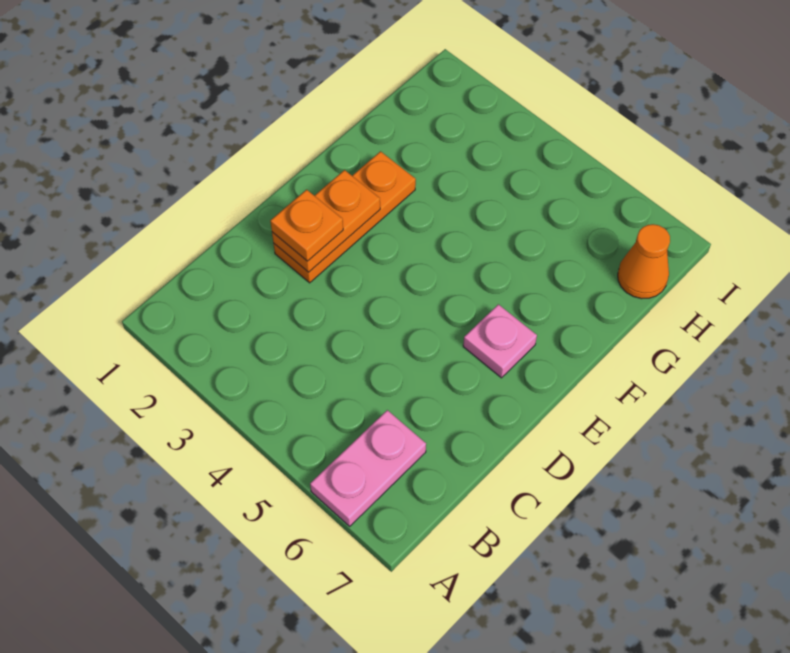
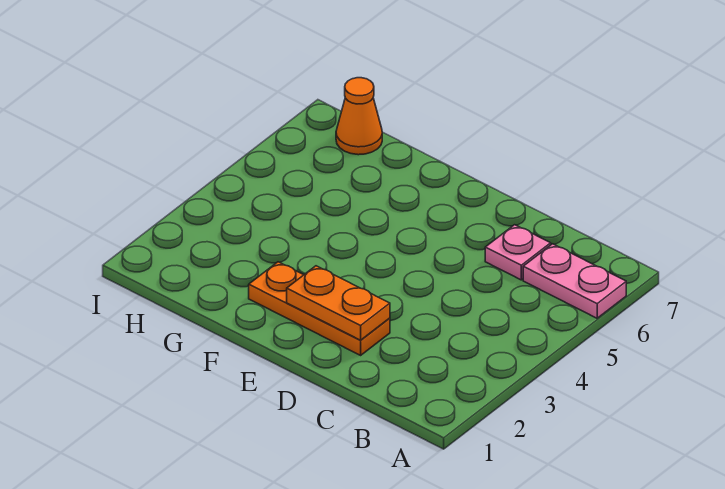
orange plate D2 level 3 -> none
pink plate E6 level 1 -> pink plate C6 level 1

